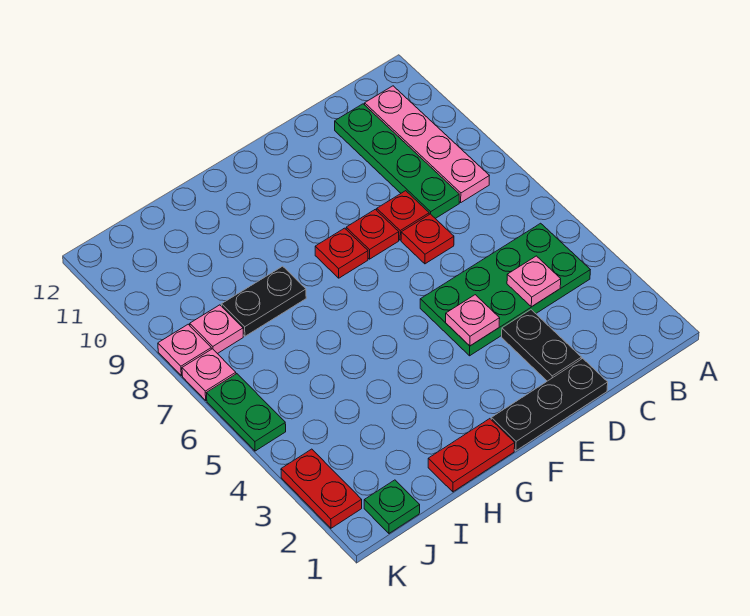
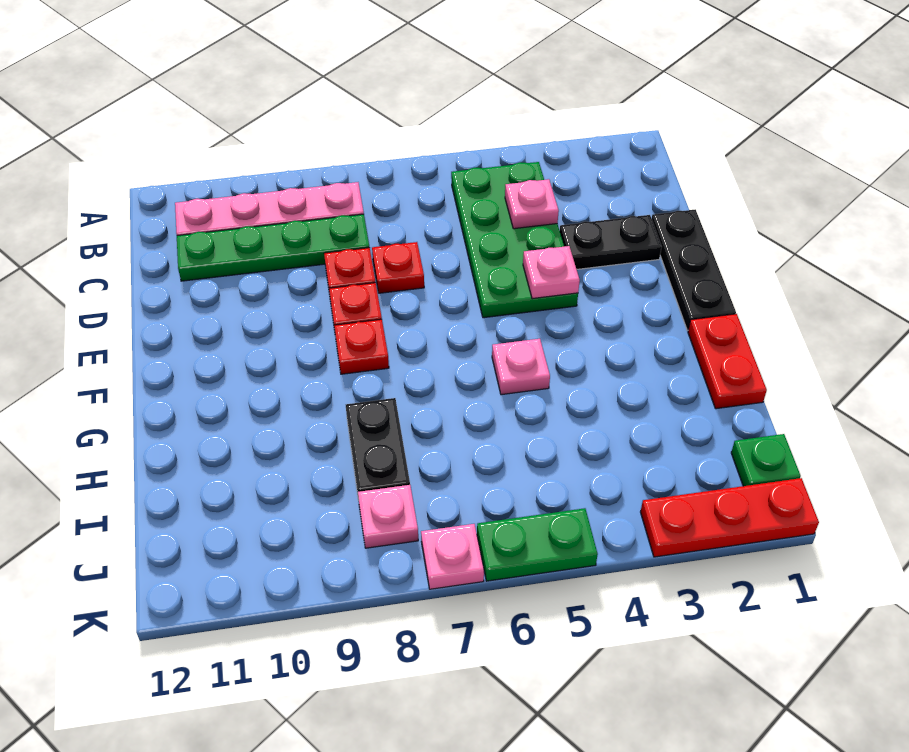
red plate K2:K3 level 1 -> red plate K1:K3 level 1
pink plate K8 level 1 -> pink plate G5 level 1

